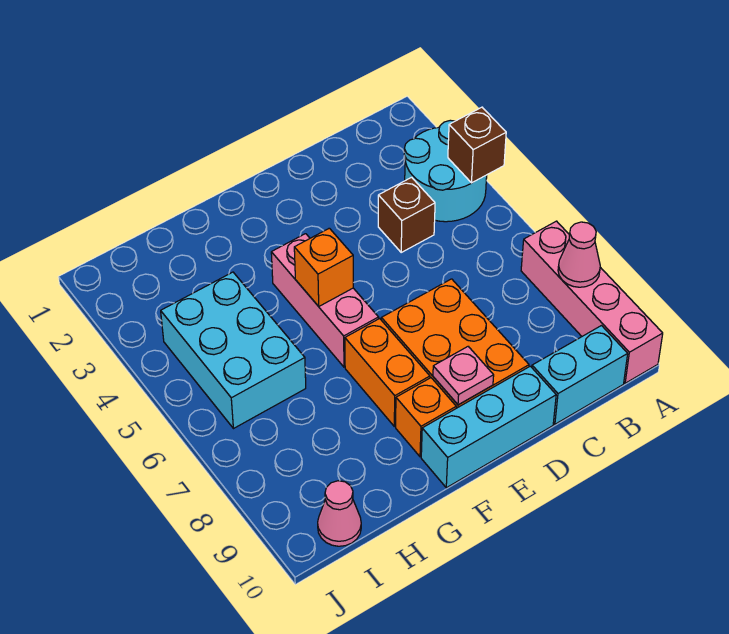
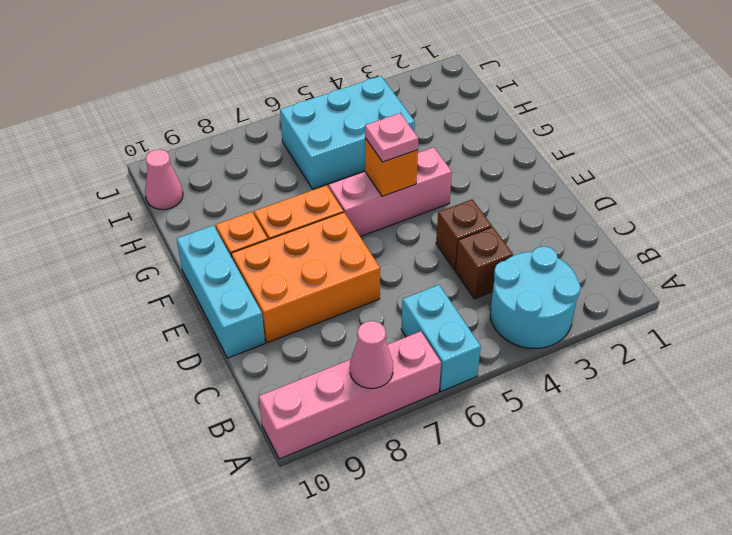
brown brick A4 level 2 -> brown brick D4 level 1
cyan brick B10:C10 level 1 -> cyan brick A6:B6 level 1
pink plate E9 level 2 -> pink plate F5 level 3

